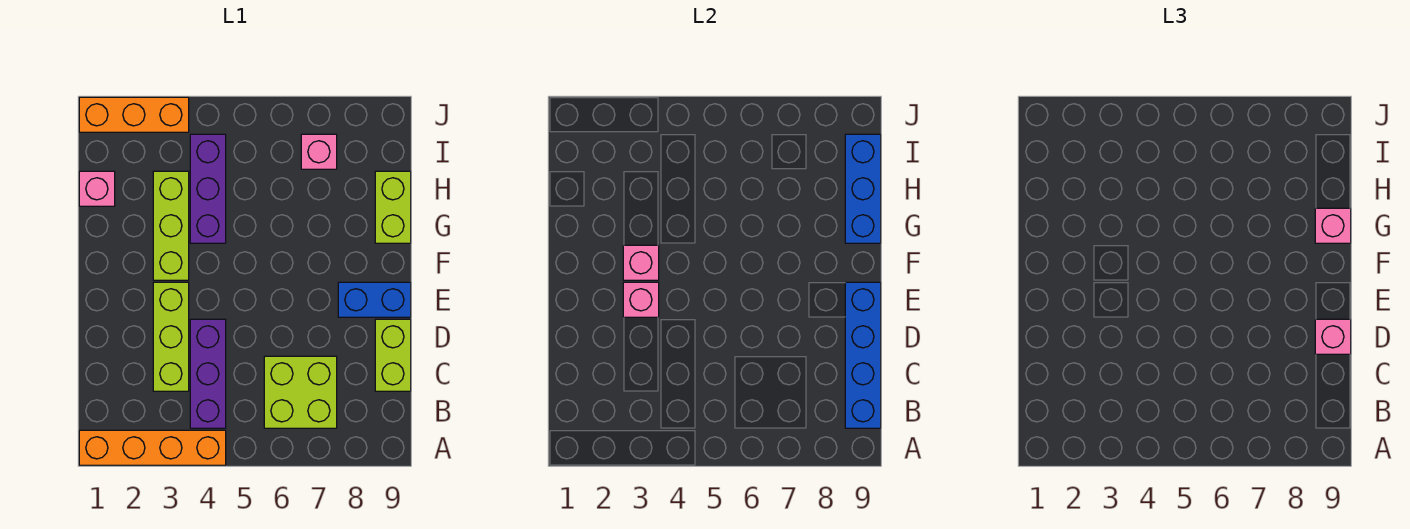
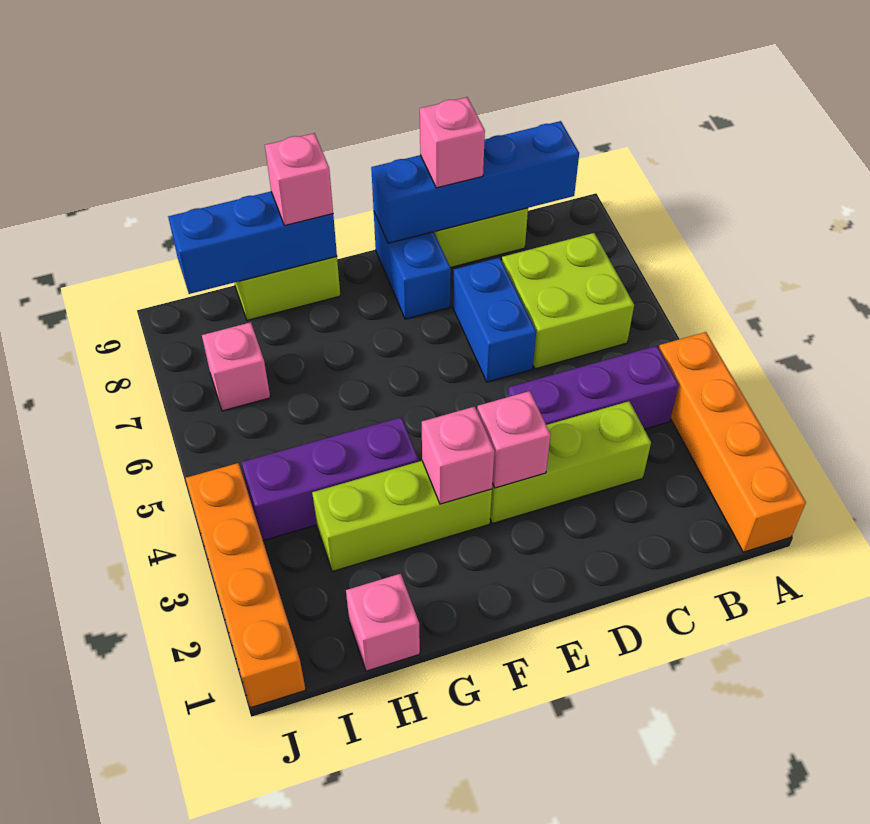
none -> blue brick D6:D7 level 1
orange brick J1:J3 level 1 -> orange brick J1:J4 level 1

